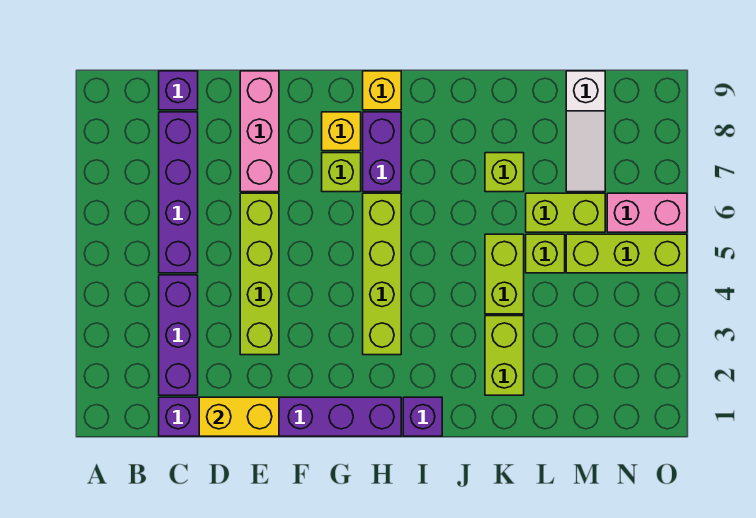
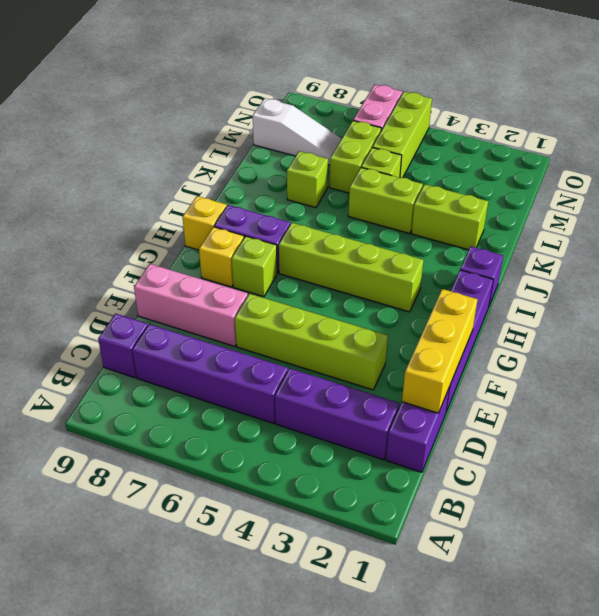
yellow brick D1:E1 level 2 -> yellow brick D1:F1 level 2

